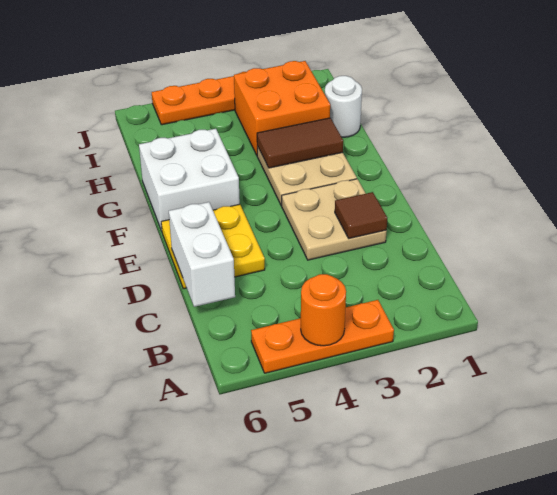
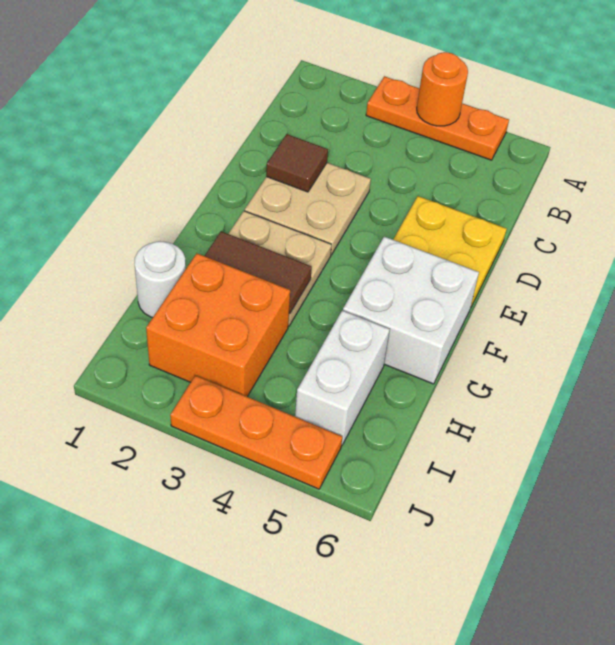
white brick C6:D6 level 2 -> white brick H5:I5 level 1

